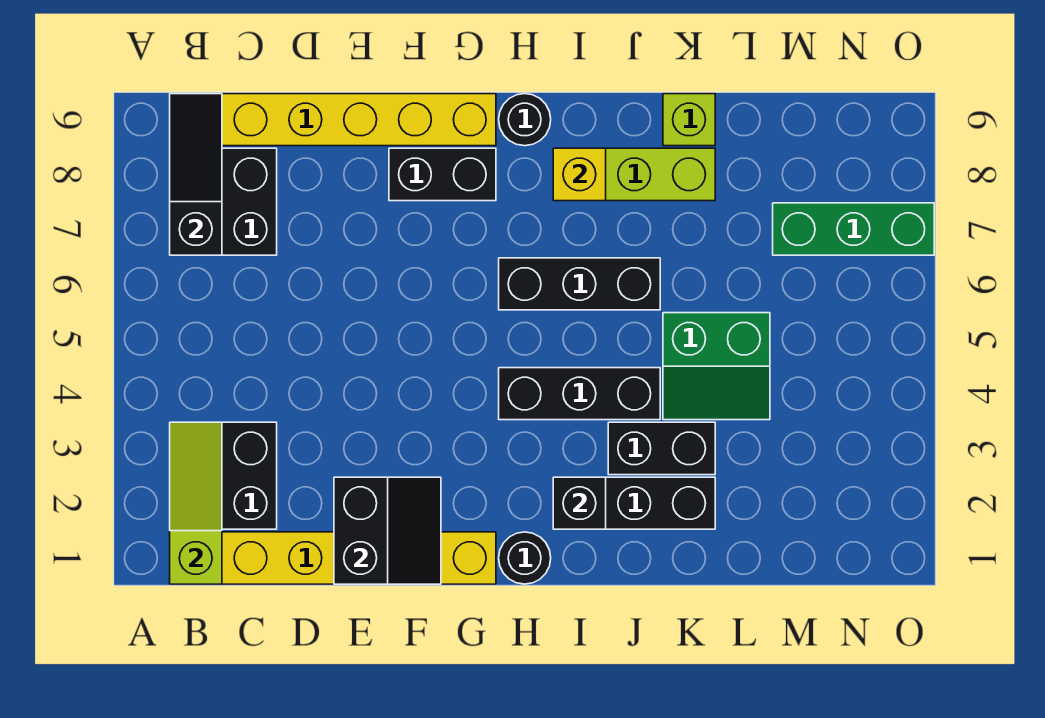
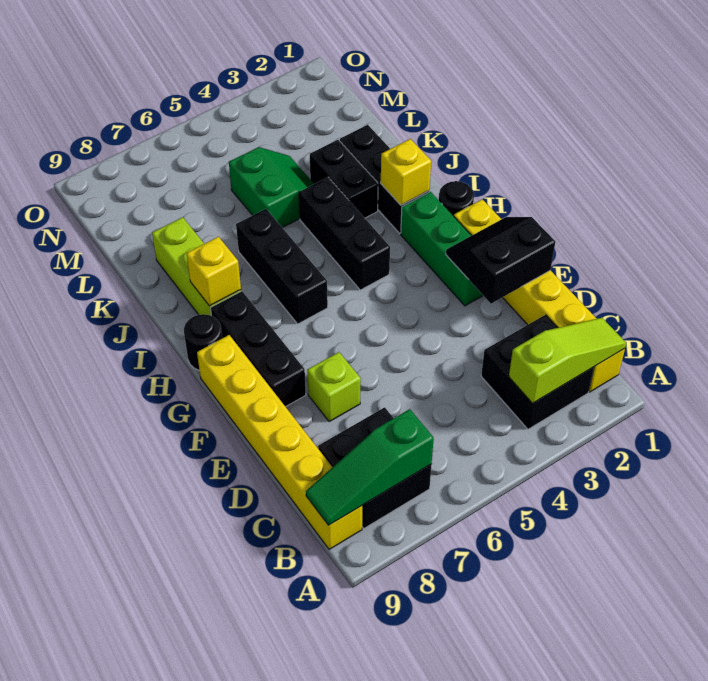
lime slope B1:B3 level 2 top 1 -> lime slope B1:B3 level 2 top 3
black slope B7:B9 level 2 top 7 -> green slope B7:B9 level 2 top 7
black brick F8:G8 level 1 -> black brick F8:H8 level 1
black brick I2 level 2 -> yellow brick I2 level 2
lime brick K9 level 1 -> lime brick E7 level 1
green brick M7:O7 level 1 -> green brick F2:H2 level 1

